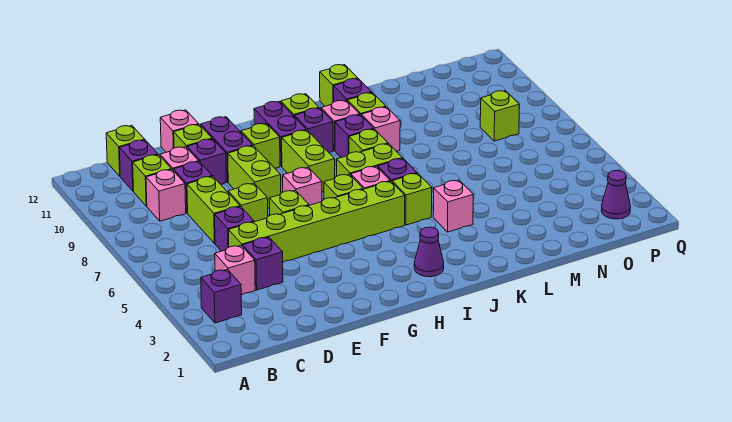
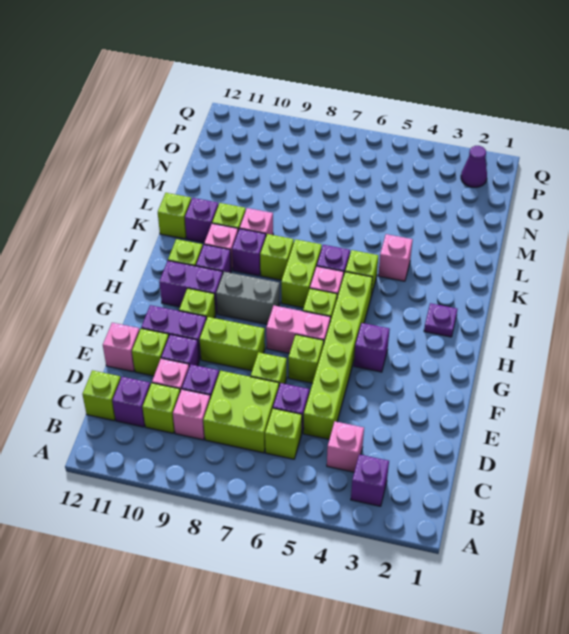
purple brick D4 level 1 -> purple brick G4 level 1
lime brick D7:D8 level 1 -> lime brick C7:D8 level 1
pink brick G7 level 1 -> pink brick G6:G7 level 1
lime brick H8:H9 level 1 -> grey brick H8:H9 level 1
purple cone I2 level 1 -> purple plate I2 level 1
lime brick O8 level 1 -> lime brick C6 level 1

